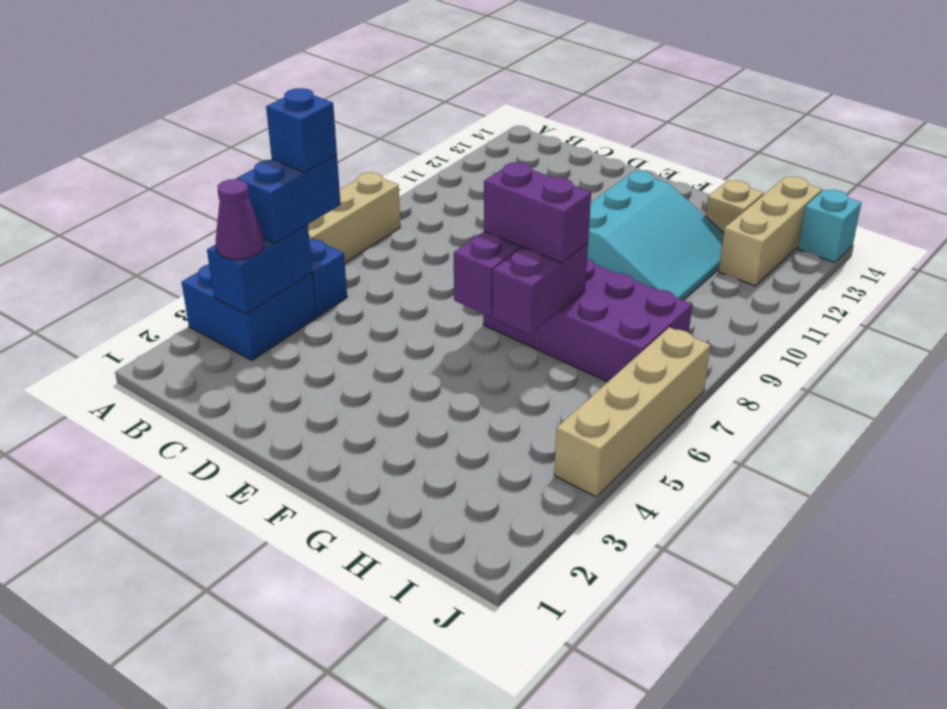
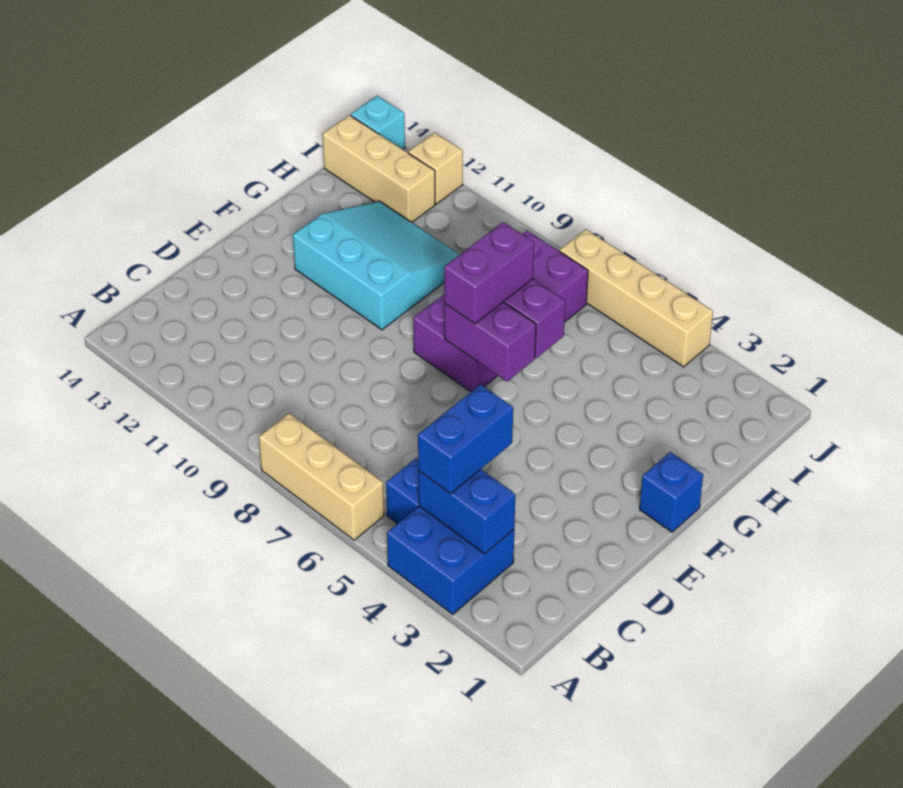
purple cone B3 level 3 -> none
blue brick B4:B5 level 3 -> blue brick B4:C4 level 3
blue brick B5 level 4 -> blue brick F1 level 1
tan brick H13 level 1 -> tan brick J12 level 1

